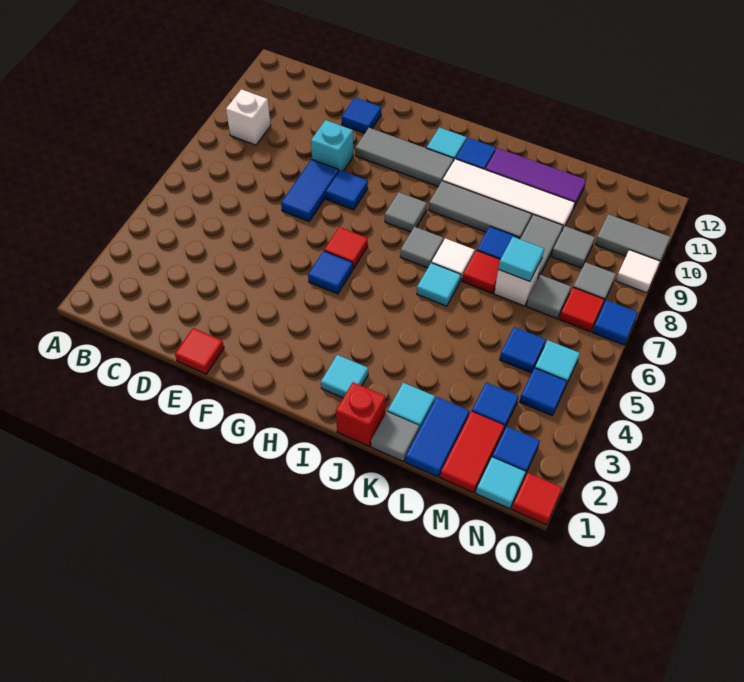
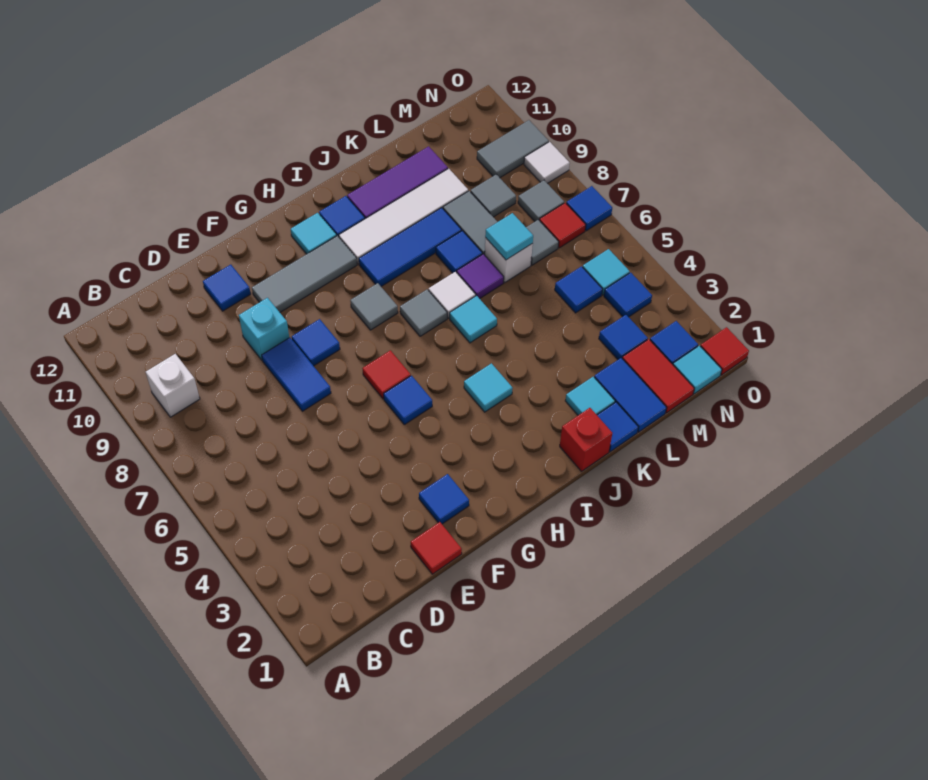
none -> blue tile F2 level 1
cyan tile I2 level 1 -> cyan tile I4 level 1
grey tile I9:K9 level 1 -> blue tile I9:K9 level 1
grey tile K1 level 1 -> blue tile K1 level 1
red tile K7 level 1 -> purple tile K7 level 1

